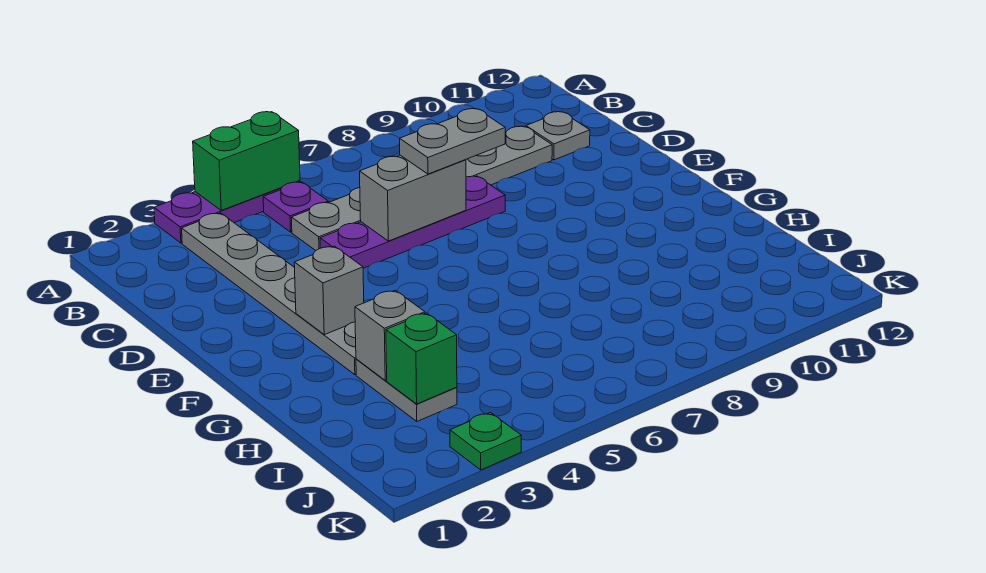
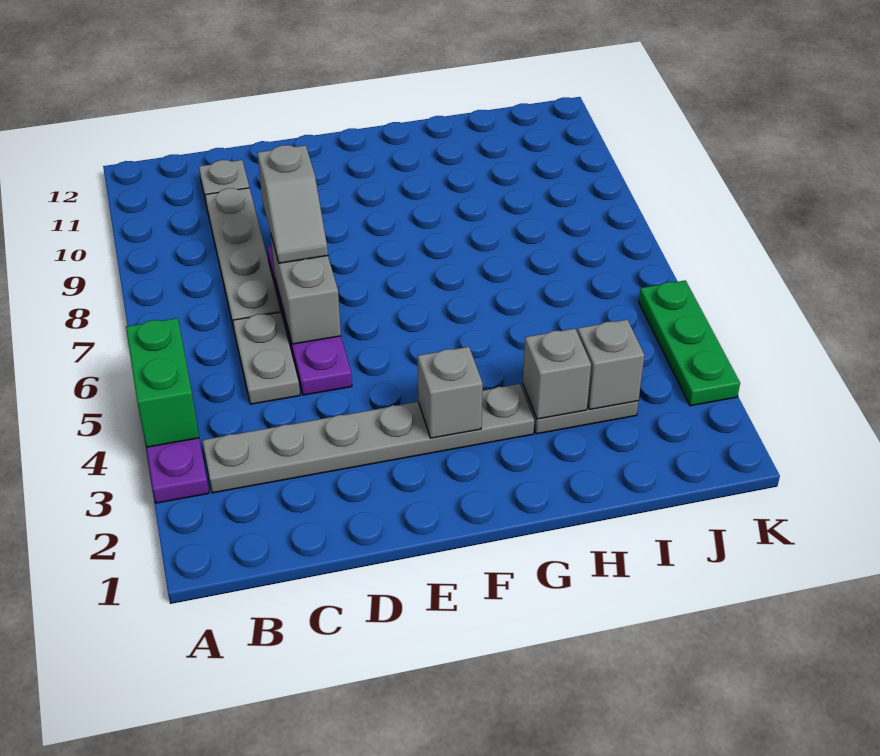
purple plate B5 level 1 -> none
grey plate D7:D8 level 3 -> grey slope D7:D8 level 3 top 8
green brick I3 level 2 -> grey brick I3 level 2
green plate K3 level 1 -> green plate K3:K5 level 1

